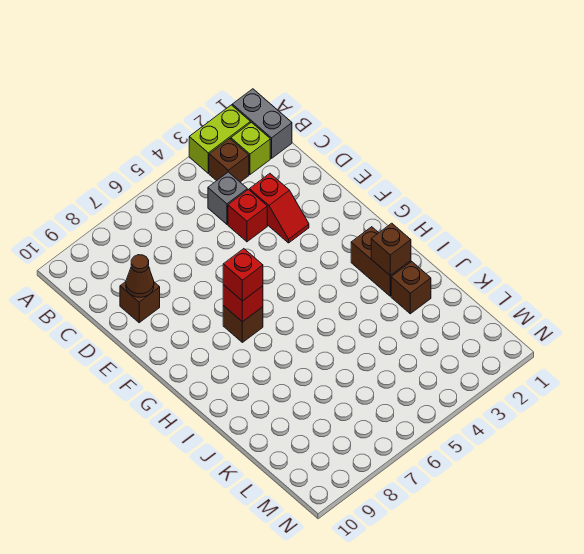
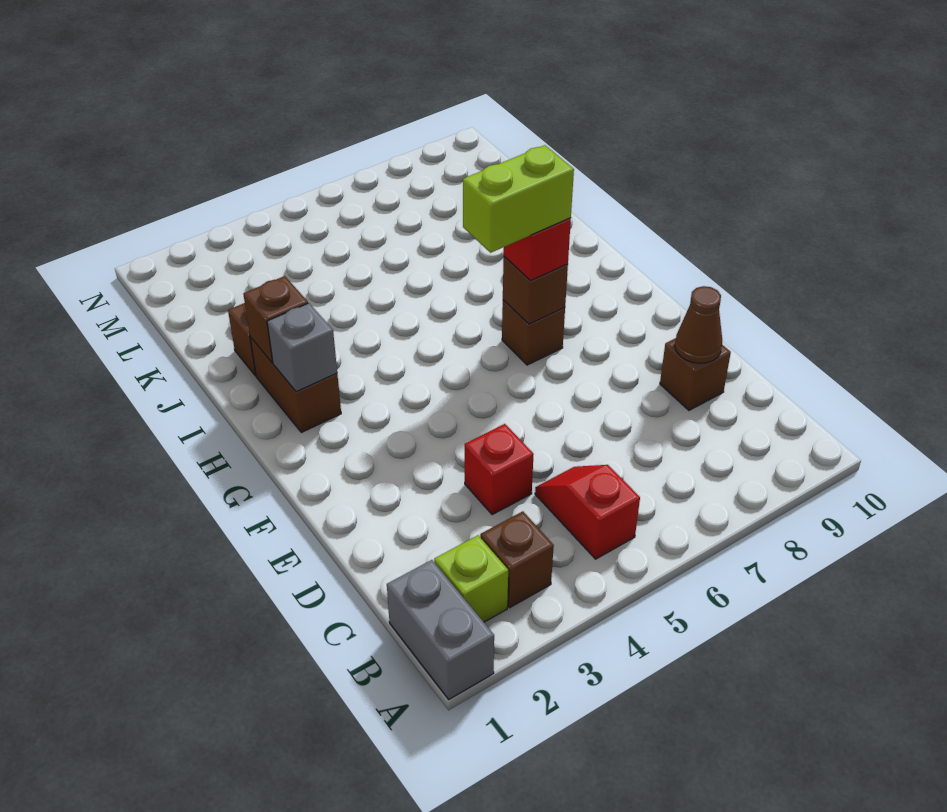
lime brick A2:A3 level 1 -> lime brick G6:G7 level 4
grey brick C4 level 1 -> grey brick H2 level 2
red slope D3:E3 level 1 top D -> red slope B5:C5 level 1 top B
red brick G7 level 2 -> brown brick G7 level 2

